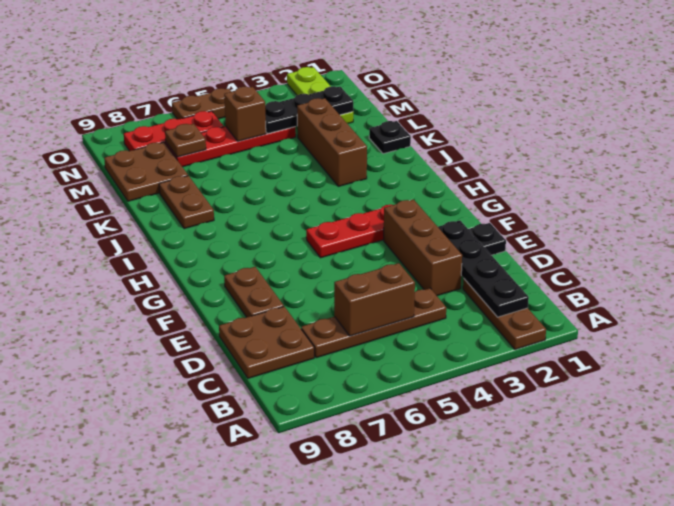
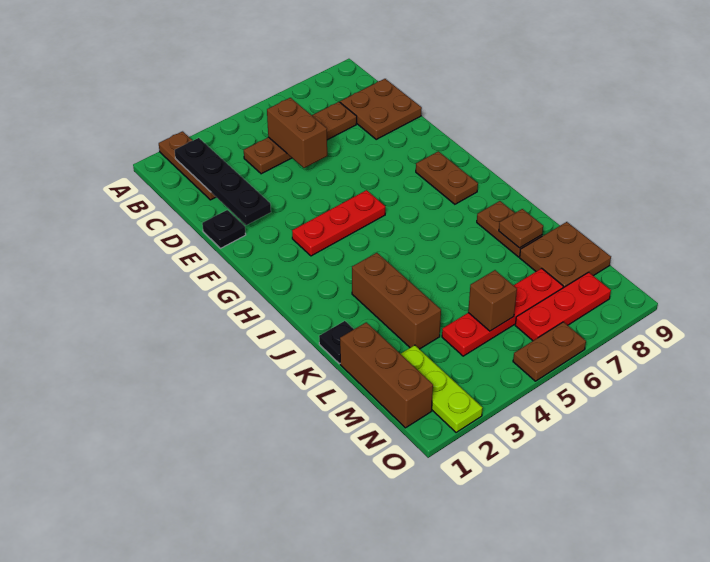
brown brick C5:C6 level 2 -> brown brick C5:D5 level 2
brown brick D3:F3 level 1 -> brown brick L1:N1 level 1
brown plate E8:F8 level 1 -> brown plate G8:H8 level 1
black plate M2:M4 level 2 -> none
brown plate M7 level 2 -> brown plate K8 level 2

